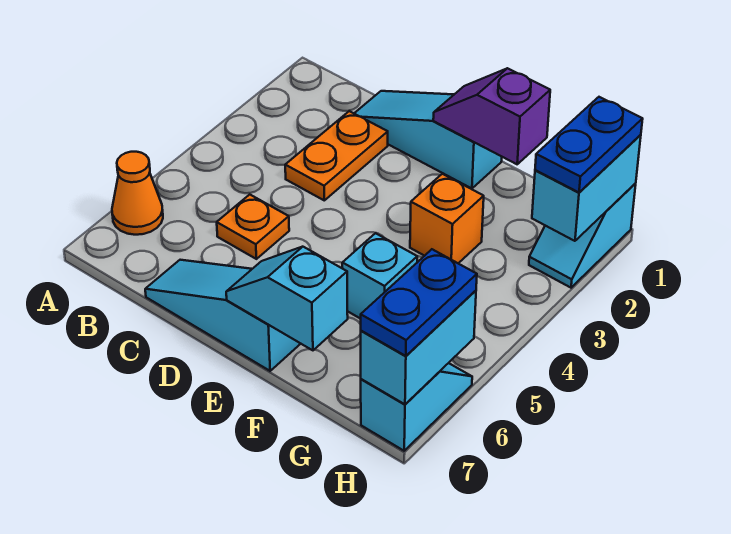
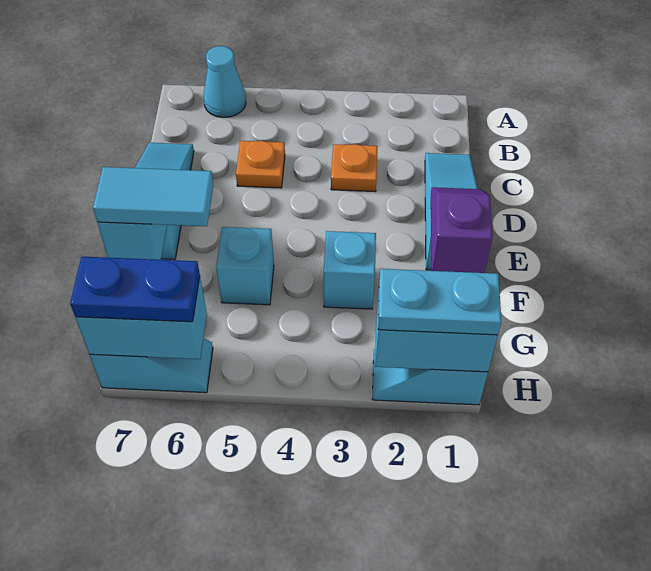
orange cone A6 level 1 -> cyan cone A6 level 1
orange plate C2:C3 level 1 -> orange plate C3 level 1
orange brick F3 level 1 -> cyan brick F3 level 1
none -> cyan tile F6:F7 level 3
blue plate H1:H2 level 3 -> cyan plate H1:H2 level 3

